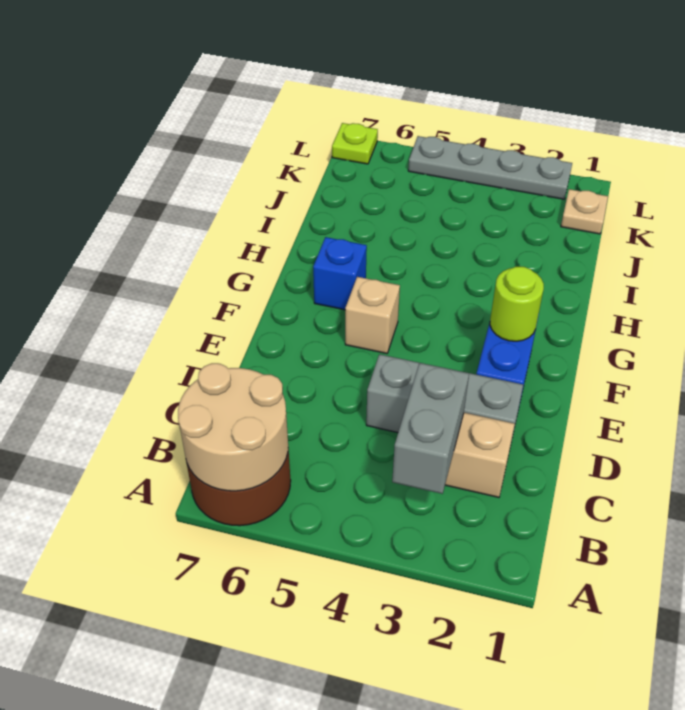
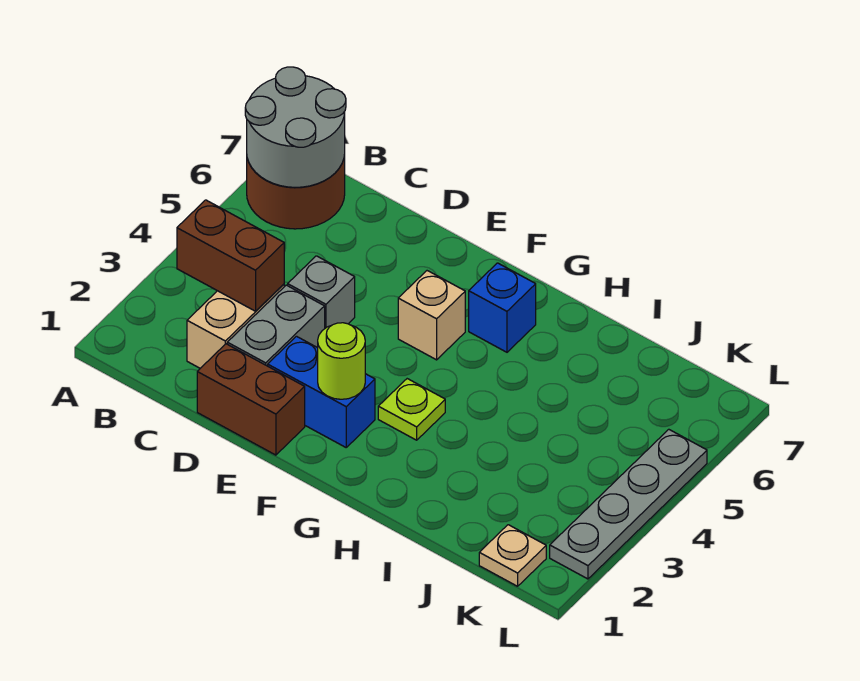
tan round brick A6:B7 level 2 -> grey round brick A6:B7 level 2
grey brick B3:C3 level 2 -> brown brick B3:C3 level 2
none -> brown brick D1:E1 level 1
lime plate L7 level 1 -> lime plate G3 level 1

